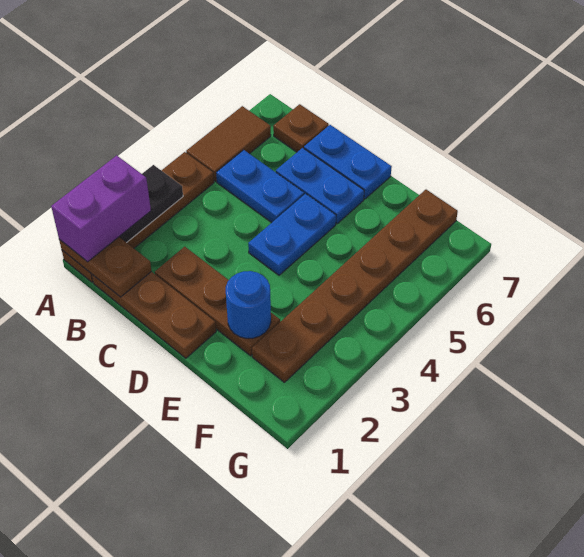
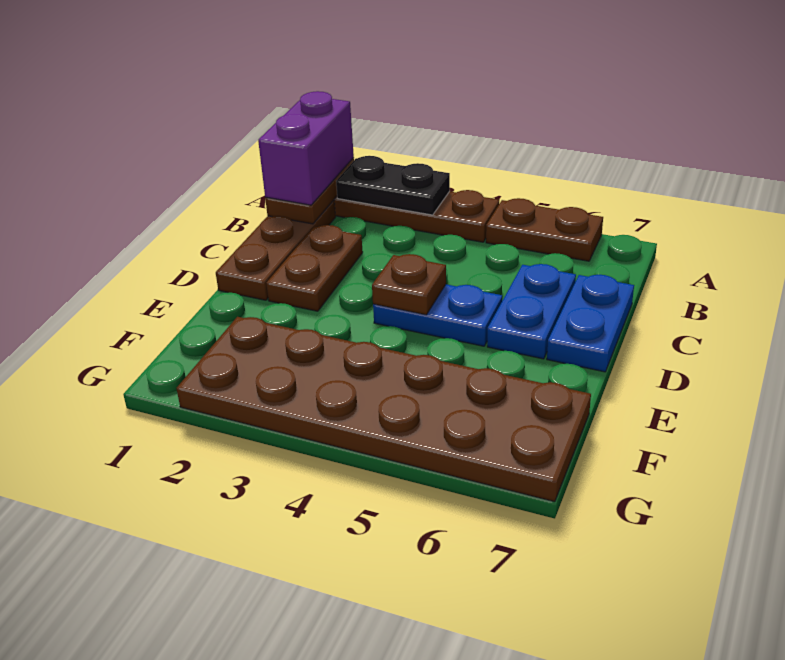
purple brick A1:A2 level 3 -> purple brick A1:B1 level 3
brown tile A5:A6 level 1 -> brown plate A5:A6 level 1
blue plate B5:C5 level 1 -> none
brown plate B7 level 1 -> brown plate D4 level 2
brown plate C2:E2 level 1 -> brown plate C2:D2 level 1
blue round brick E2 level 2 -> none
brown plate F2:F7 level 1 -> brown plate F2:G7 level 1

